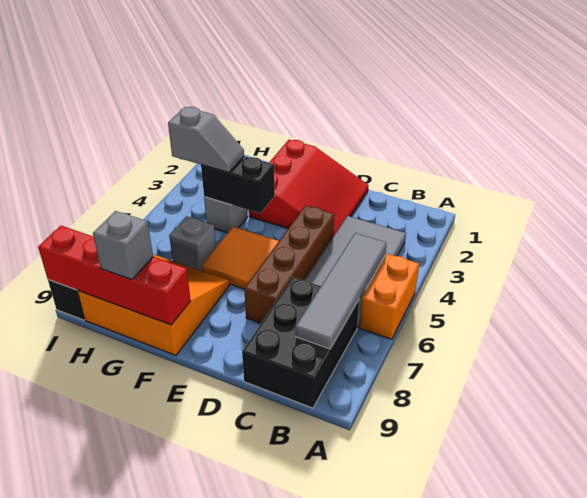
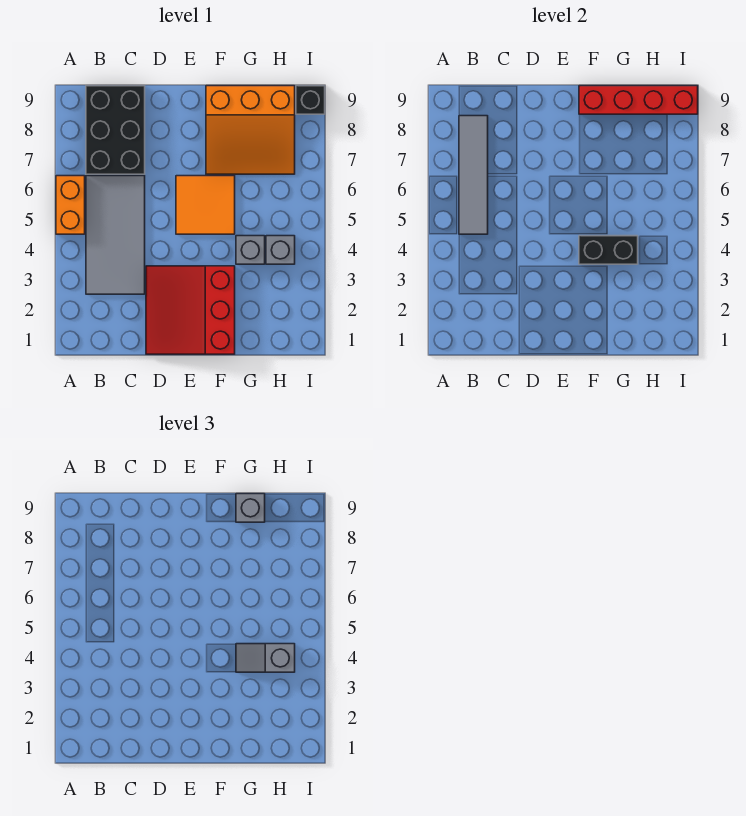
brown brick D4:D7 level 1 -> none
grey brick G6 level 1 -> grey brick H4 level 1

